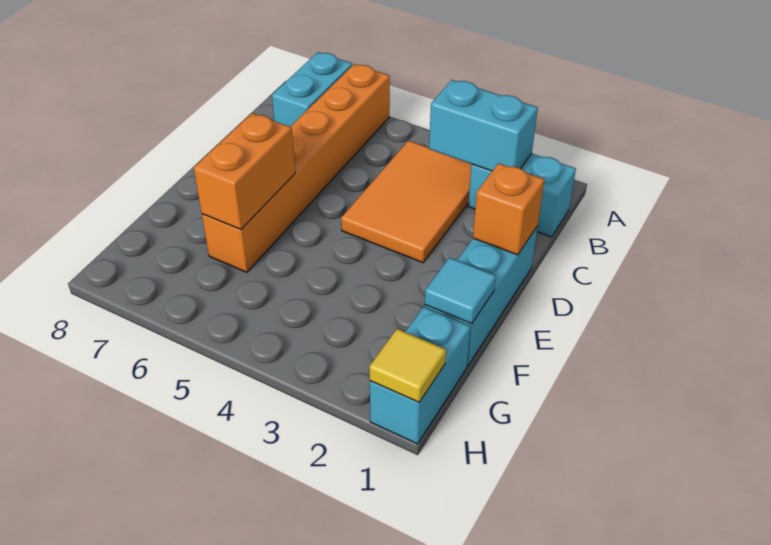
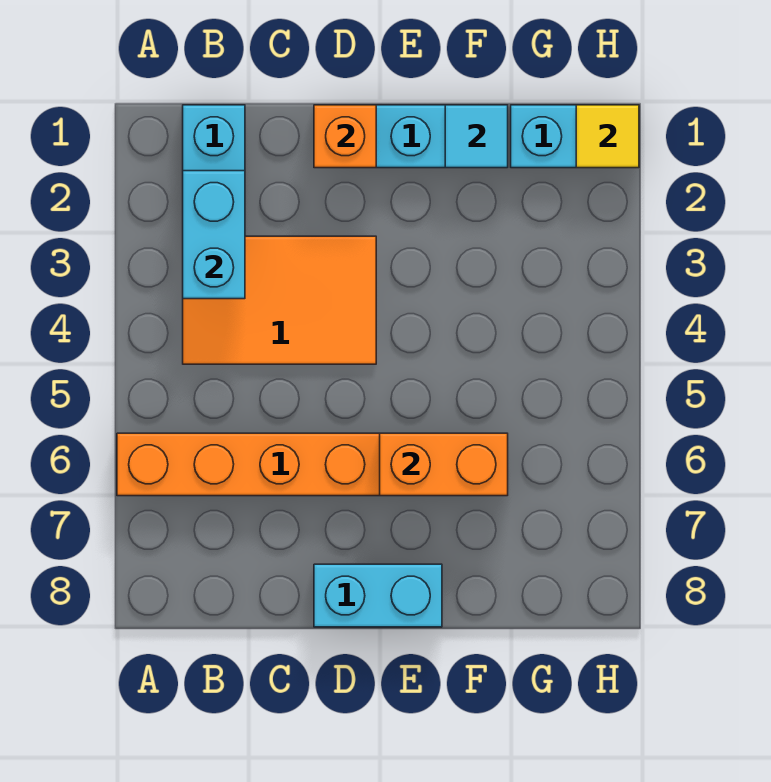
cyan brick A7:B7 level 1 -> cyan brick D8:E8 level 1

